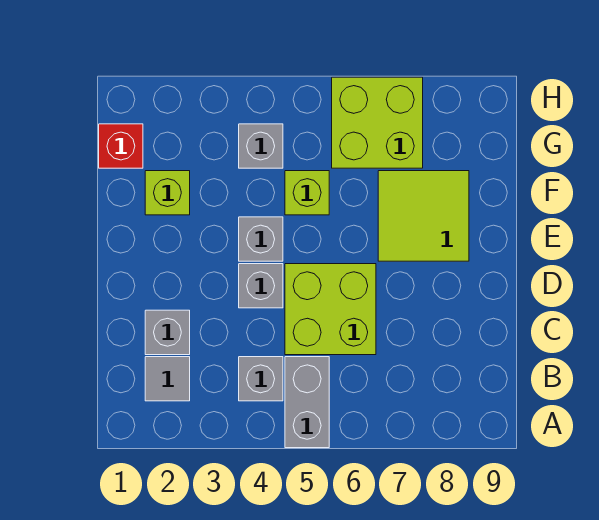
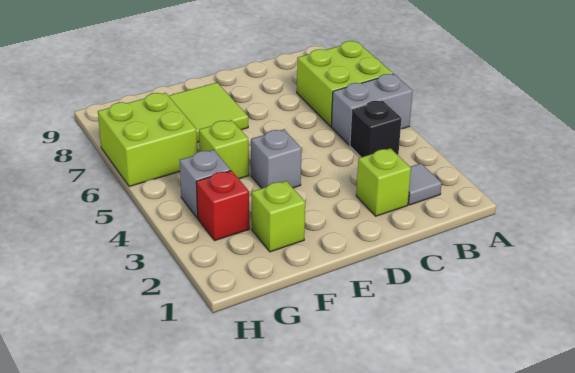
grey brick B4 level 1 -> black brick B4 level 1
grey brick C2 level 1 -> lime brick C2 level 1
lime brick C5:D6 level 1 -> lime brick A6:B7 level 1
grey brick D4 level 1 -> none
red brick G1 level 1 -> red brick G3 level 1

